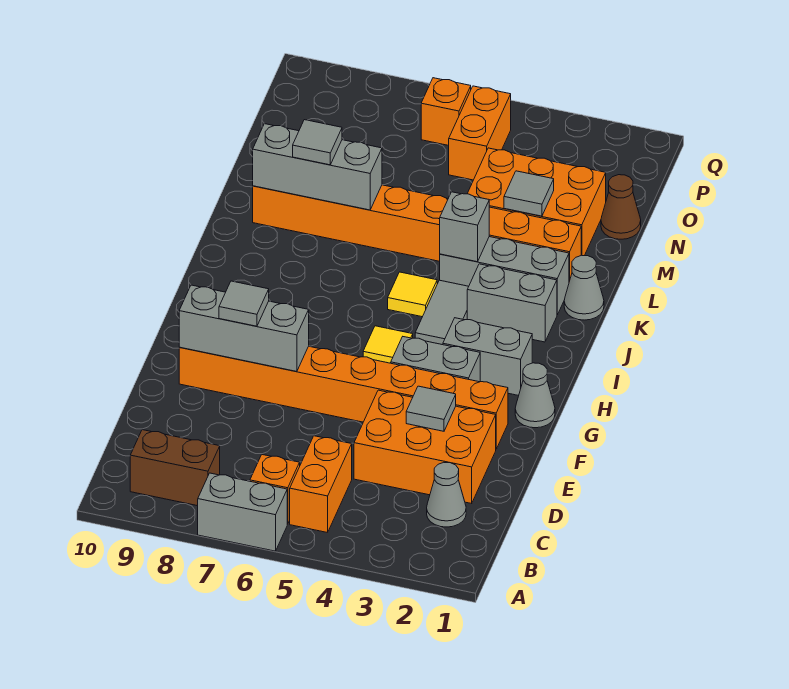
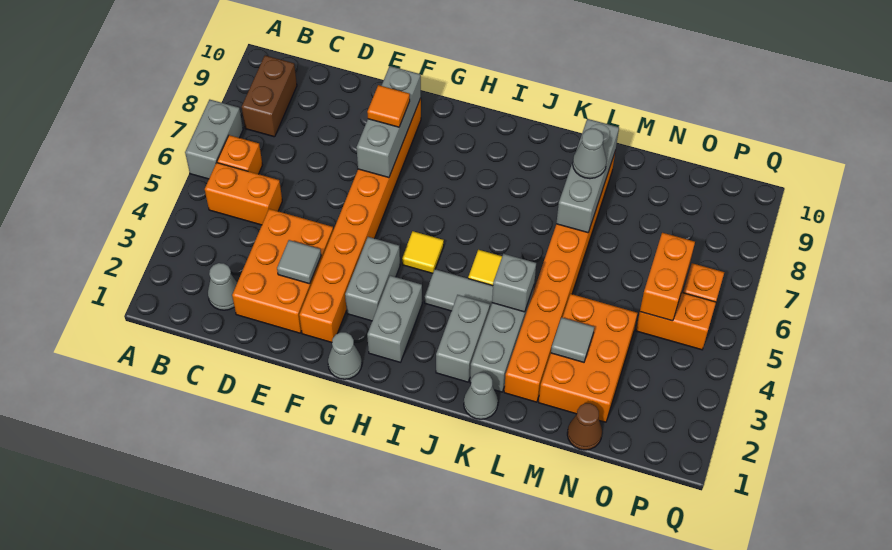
grey tile F8 level 3 -> orange tile F8 level 3
grey tile L8 level 3 -> grey cone L8 level 3
none -> orange brick O5:O6 level 2

